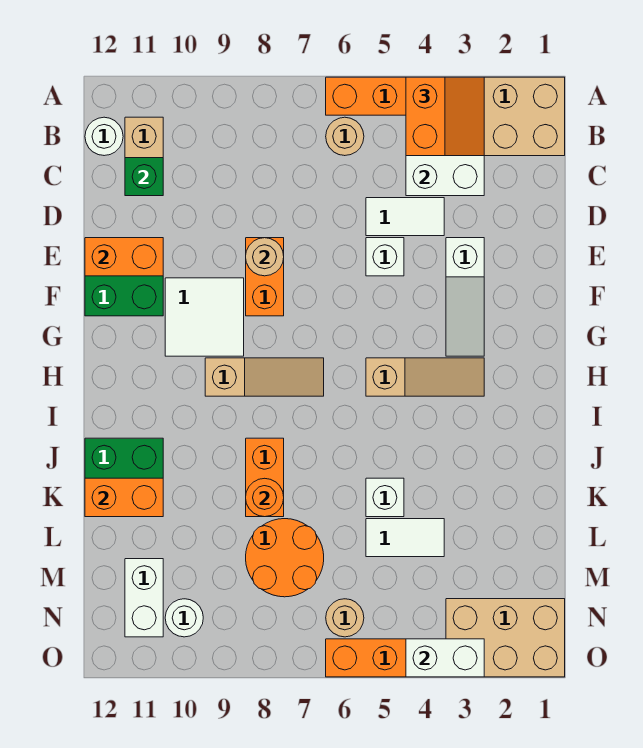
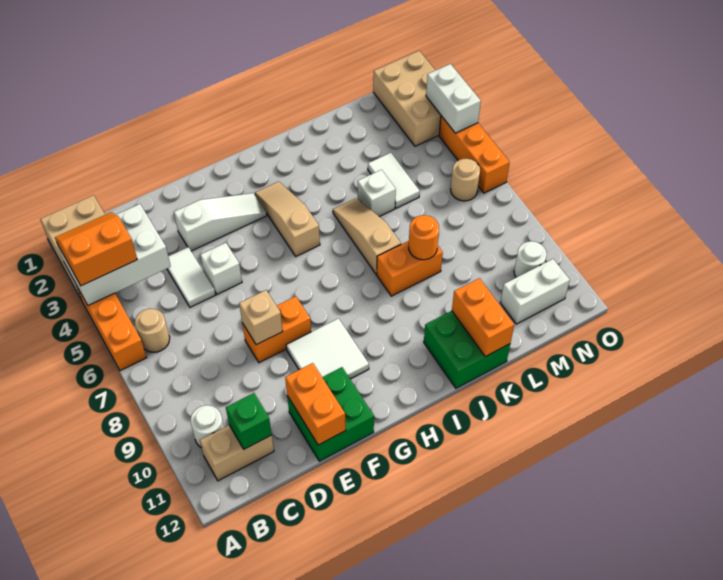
white round brick B12 level 1 -> white round brick B10 level 1
tan round brick E8 level 2 -> tan brick E8 level 2
tan slope H7:H9 level 1 top 9 -> tan slope J5:J7 level 1 top 7
orange round brick L7:M8 level 1 -> none

